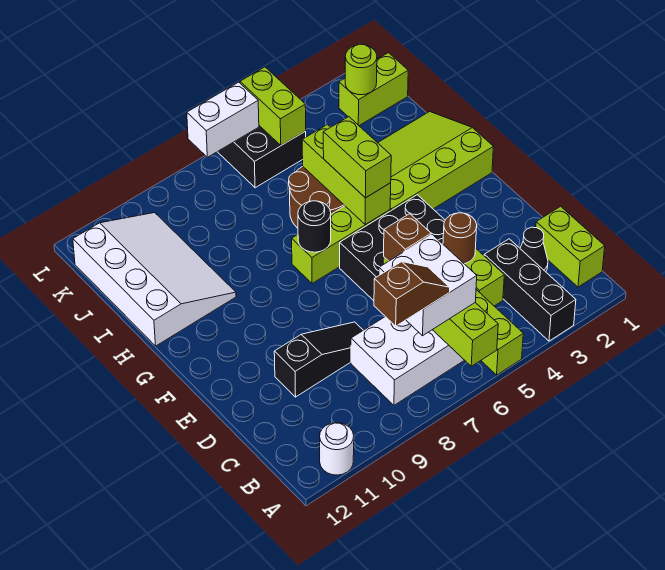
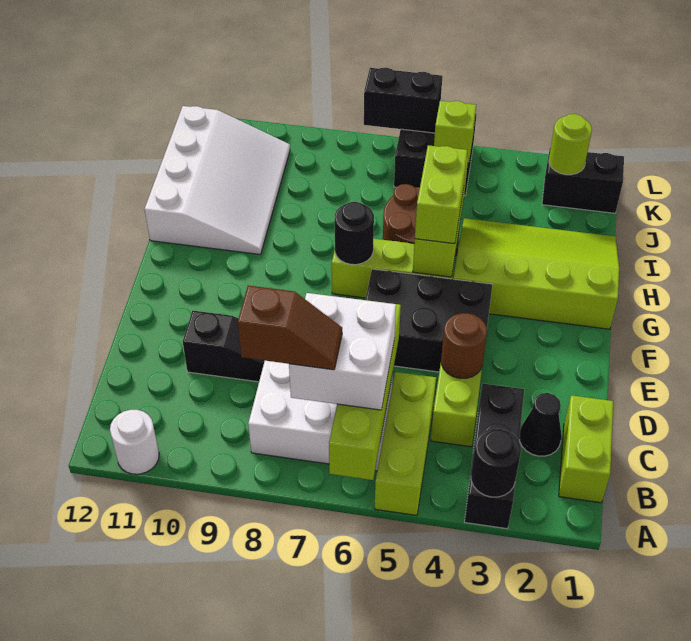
none -> black round brick A3 level 2
brown brick D6 level 3 -> none
lime brick K1:K2 level 1 -> black brick K1:K2 level 1
lime brick K5:L5 level 2 -> lime brick K5 level 2
white brick L6:L7 level 2 -> black brick L6:L7 level 2

